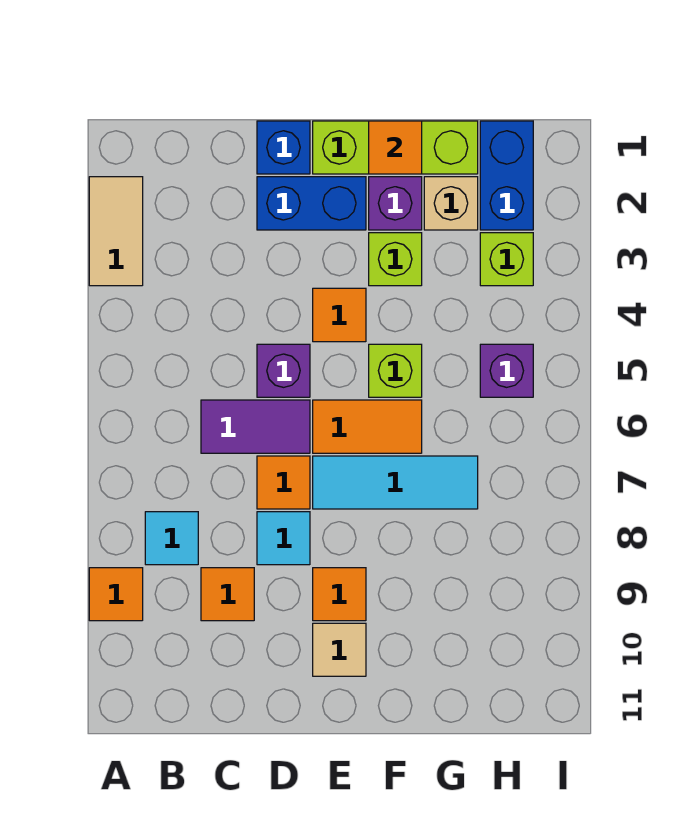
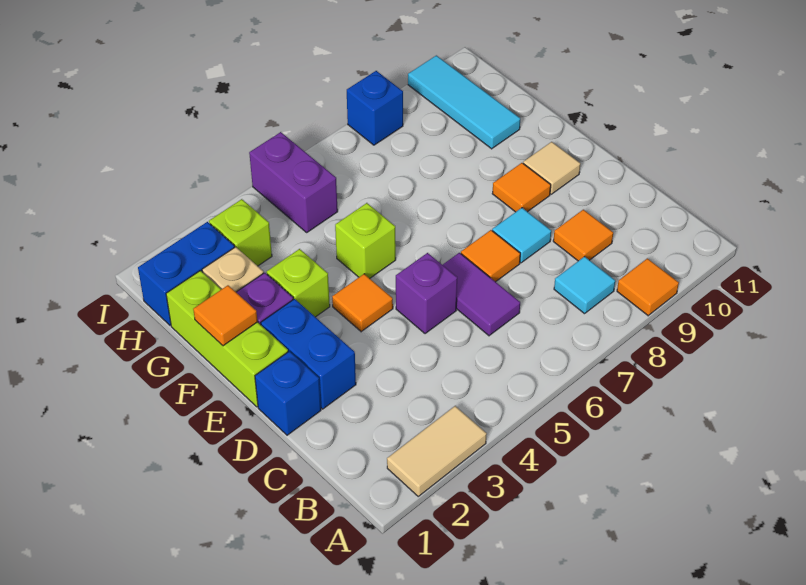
orange tile E6:F6 level 1 -> none
cyan tile E7:G7 level 1 -> cyan tile G10:I10 level 1
purple brick H5 level 1 -> purple brick H5:I5 level 1
none -> blue brick I8 level 1

